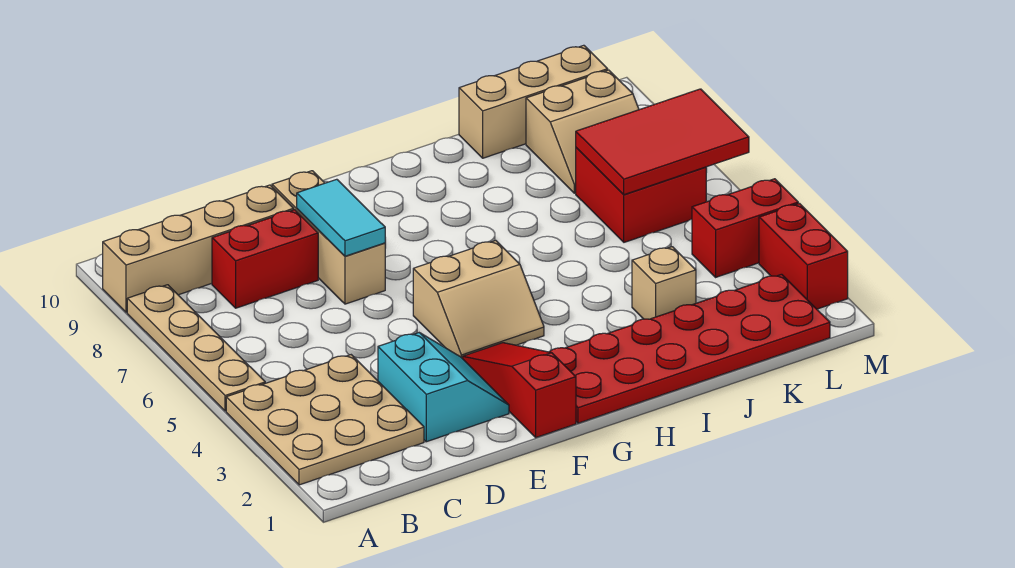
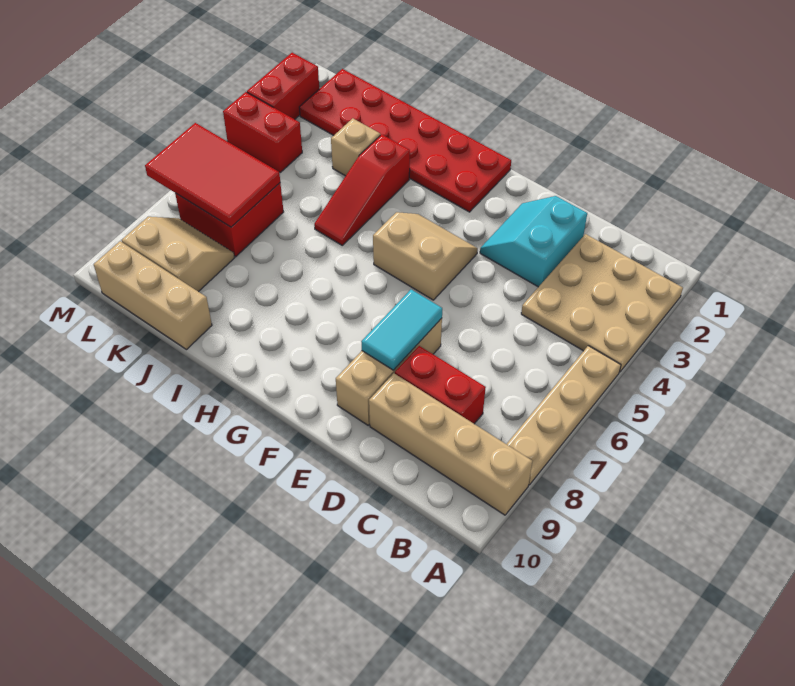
red slope F1:F3 level 1 top 1 -> red slope I3:I5 level 1 top 3

